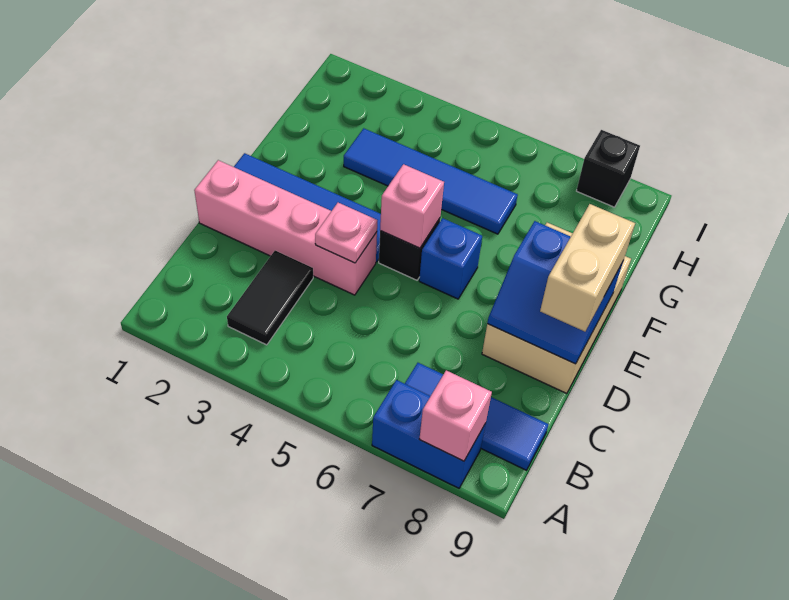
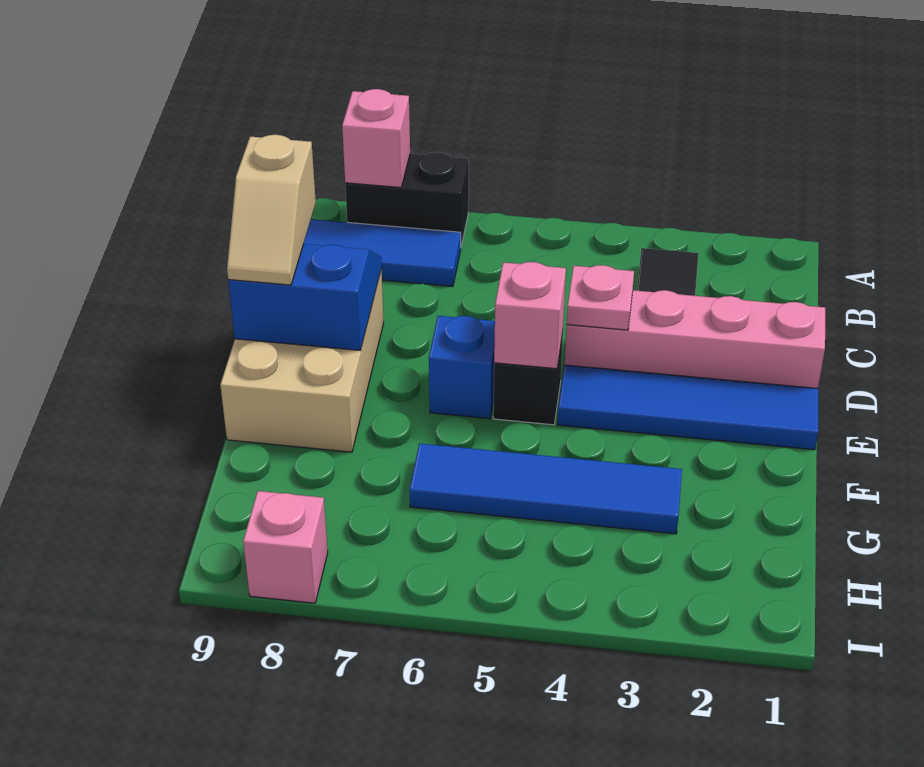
blue brick A7:A8 level 1 -> black brick A7:A8 level 1
tan brick D9:E9 level 3 -> tan slope D9:E9 level 3 top D
black brick I8 level 1 -> pink brick I8 level 1

